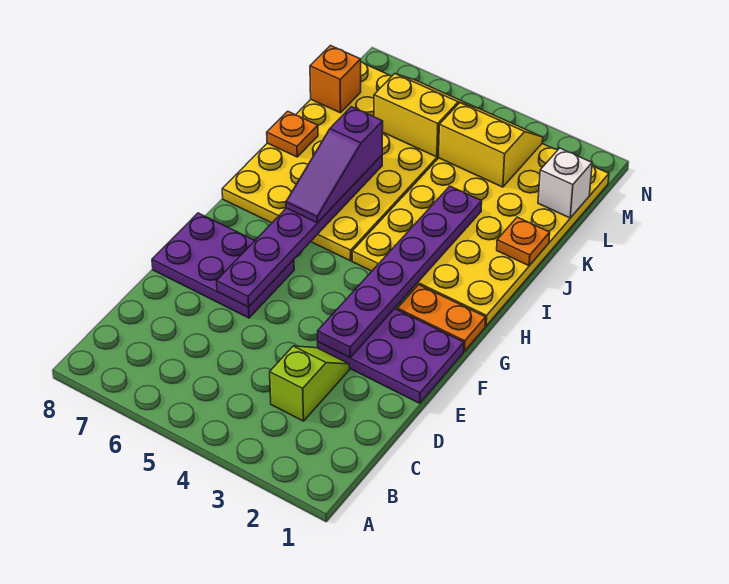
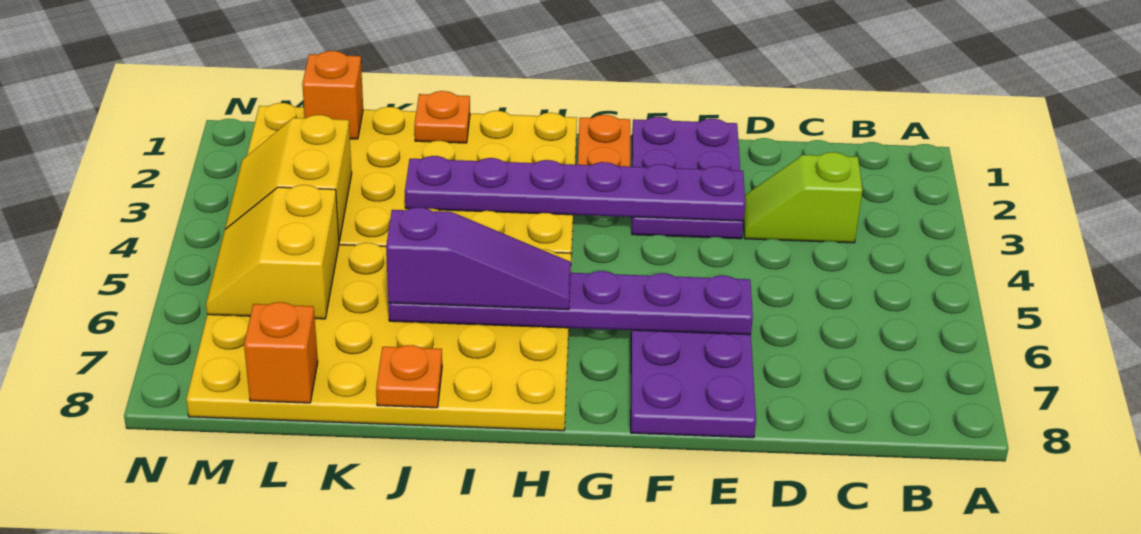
white brick L1 level 2 -> orange brick L1 level 2

